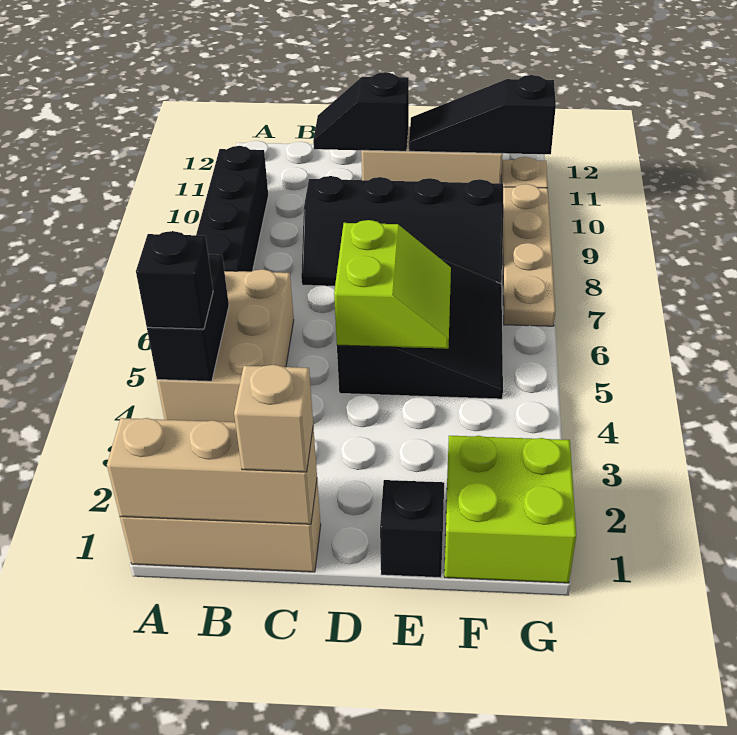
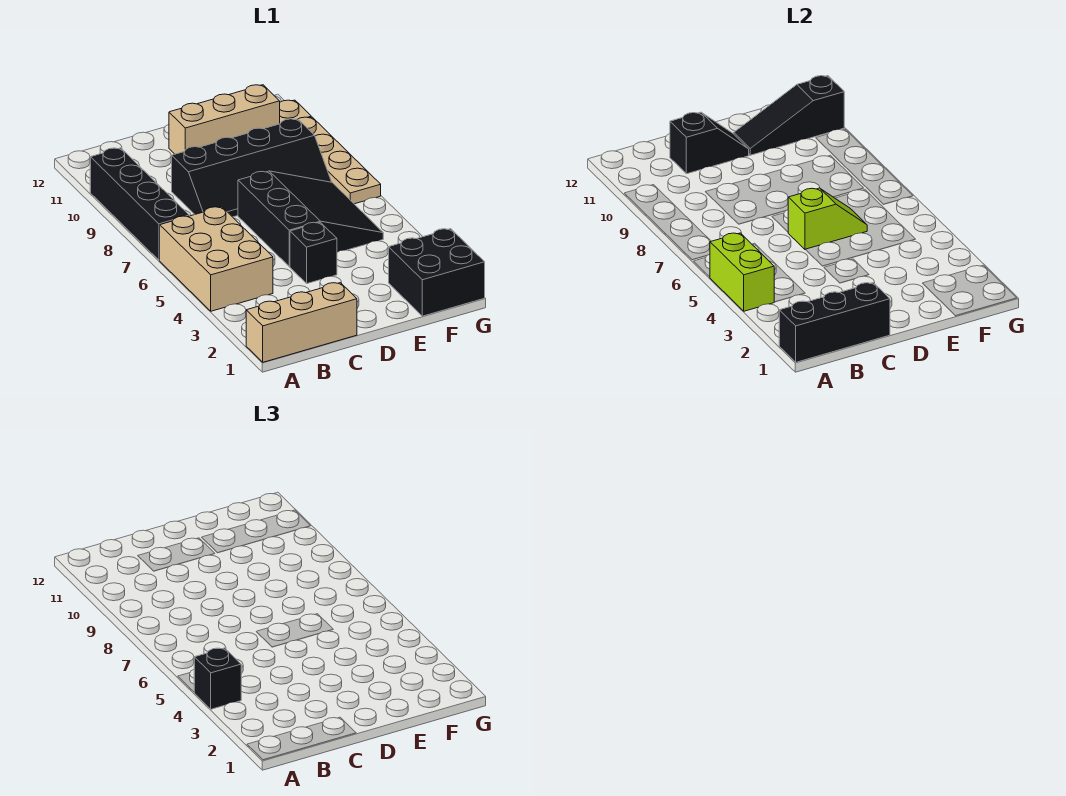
tan brick A1:C1 level 2 -> black brick A1:C1 level 2
black brick A4:A5 level 2 -> lime brick A4:A5 level 2
tan brick C1 level 3 -> none
black slope C11:D11 level 2 top D -> black slope C11:D11 level 2 top C
lime slope D5:E6 level 2 top D -> lime slope D6:E6 level 2 top D
black brick E1 level 1 -> black brick D4 level 1
lime brick F1:G2 level 1 -> black brick F1:G2 level 1

